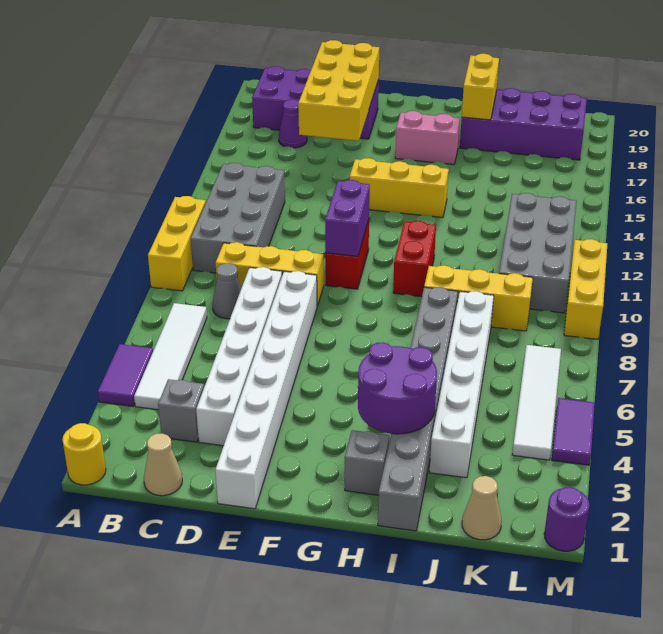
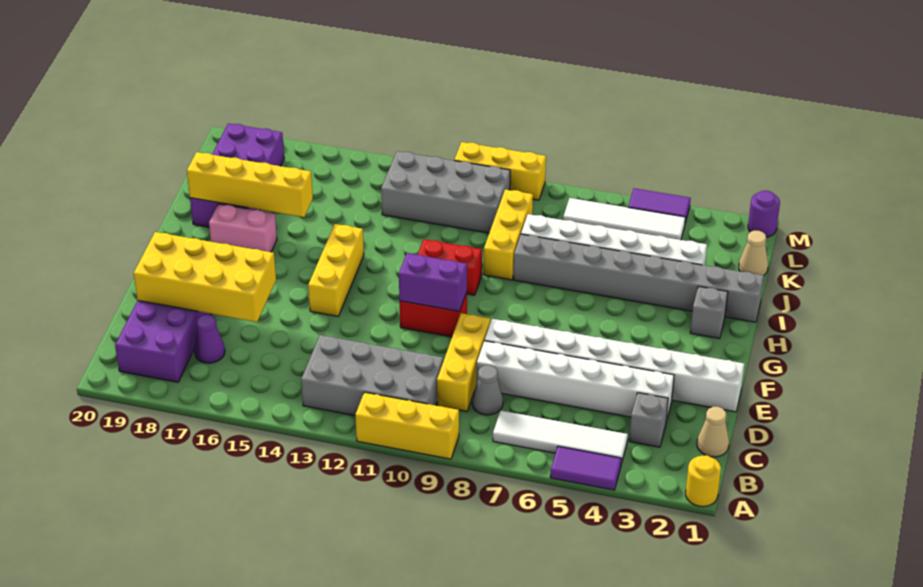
pink brick G17:H17 level 1 -> pink brick H17:H18 level 1
purple round brick H3:I4 level 2 -> none
yellow brick I18:I19 level 2 -> yellow brick I16:I19 level 2

